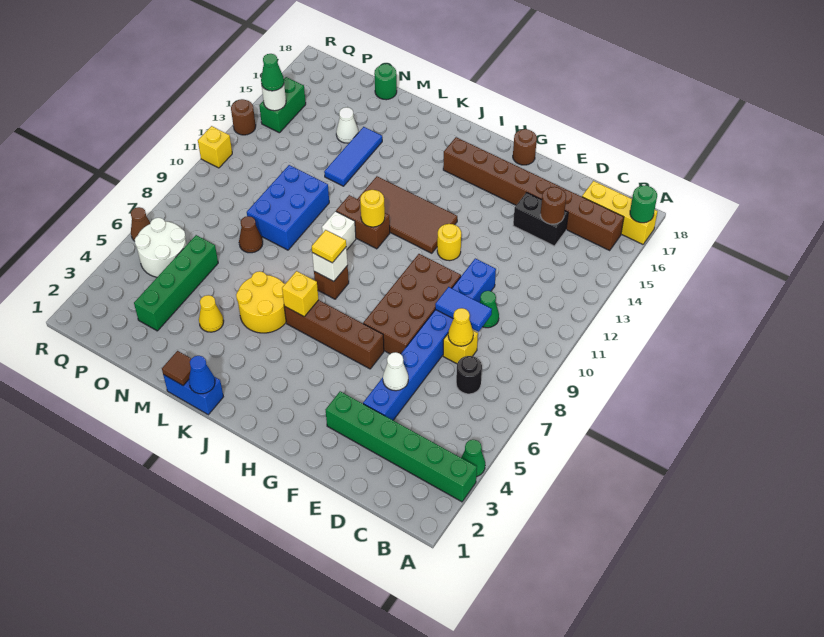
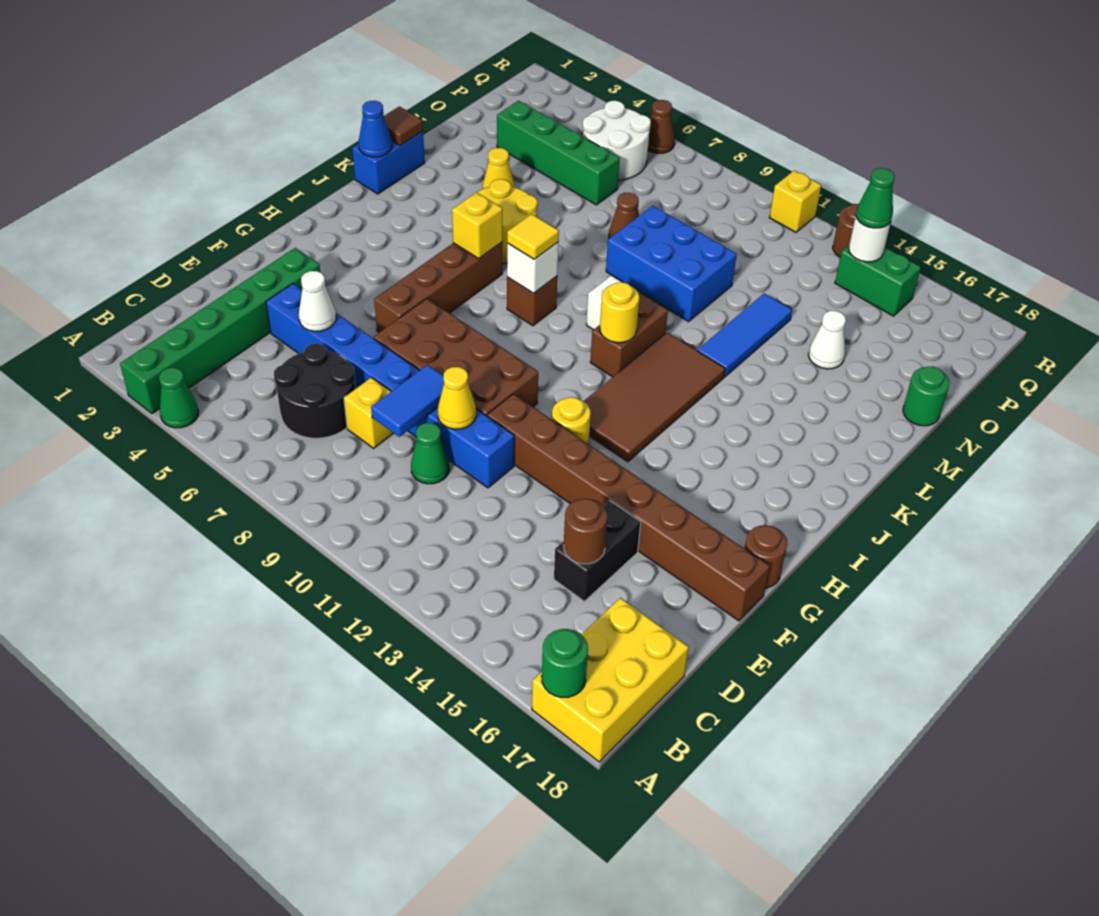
yellow brick A17:C17 level 1 -> yellow brick A17:C18 level 1
brown brick B16:I16 level 1 -> brown brick F11:F18 level 1
black round brick C7 level 1 -> black round brick C6:D7 level 1
yellow cone D8 level 2 -> yellow cone E10 level 2
blue tile M13:M15 level 1 -> blue tile L13:N13 level 1

